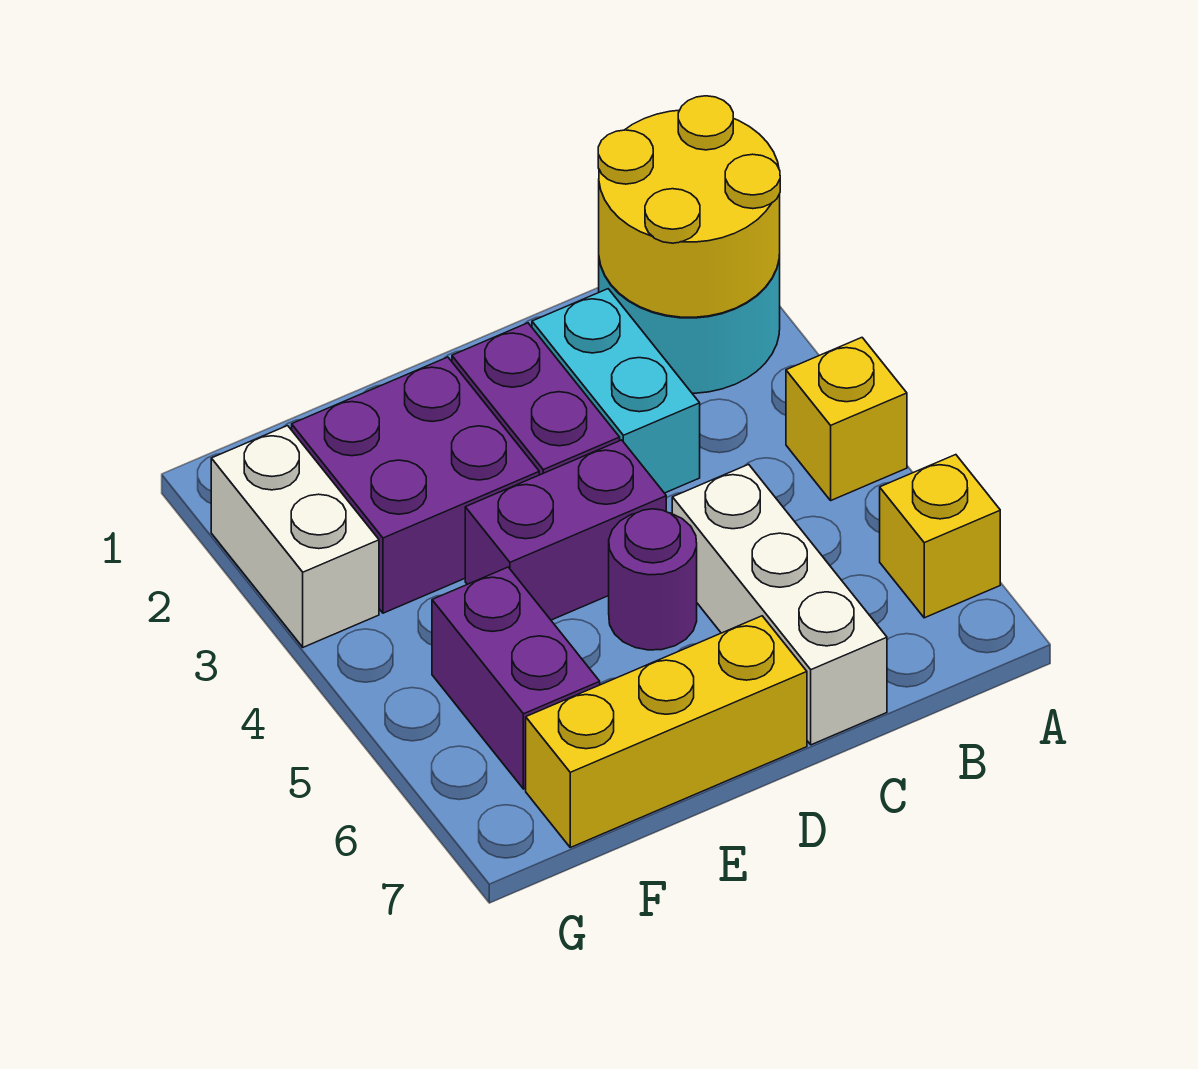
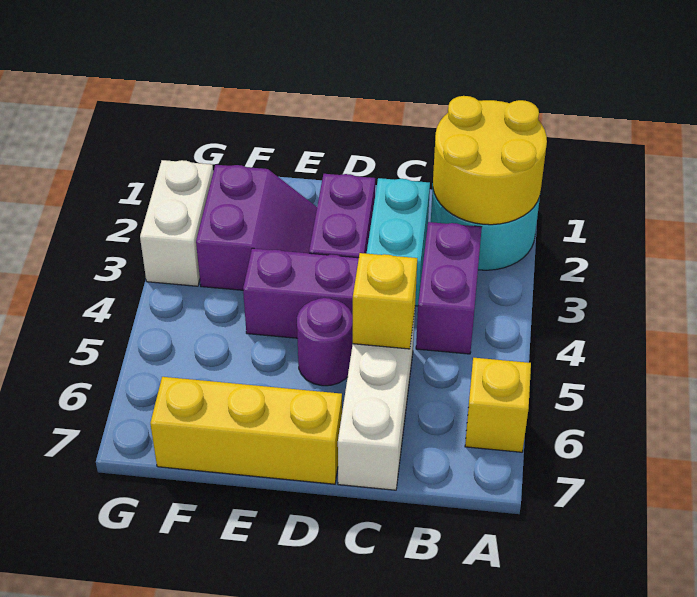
yellow brick A4 level 1 -> yellow brick C5 level 2
purple brick E2:F3 level 1 -> purple slope E2:F3 level 1 top F
purple brick F5:F6 level 1 -> purple brick B3:B4 level 1

